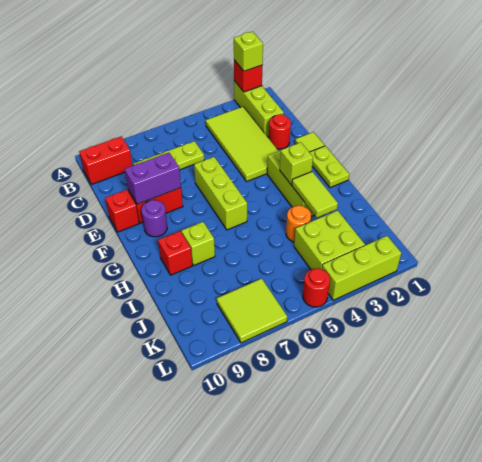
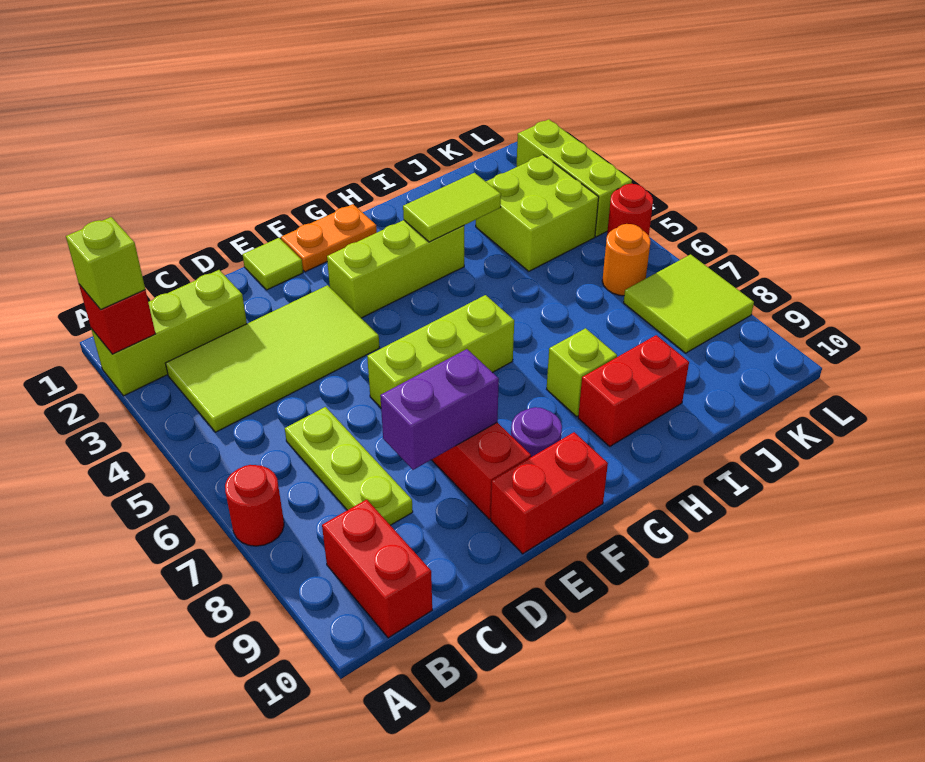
red round brick D2 level 1 -> red round brick A7 level 1
purple brick E8:E9 level 2 -> purple brick D8:E8 level 2
red brick E10 level 1 -> red brick E10:F10 level 1
lime plate F1:G1 level 1 -> orange plate F1:G1 level 1
lime brick G3 level 2 -> none
red brick H9 level 1 -> red brick H9:I9 level 1
orange round brick I4 level 1 -> orange round brick K6 level 1

